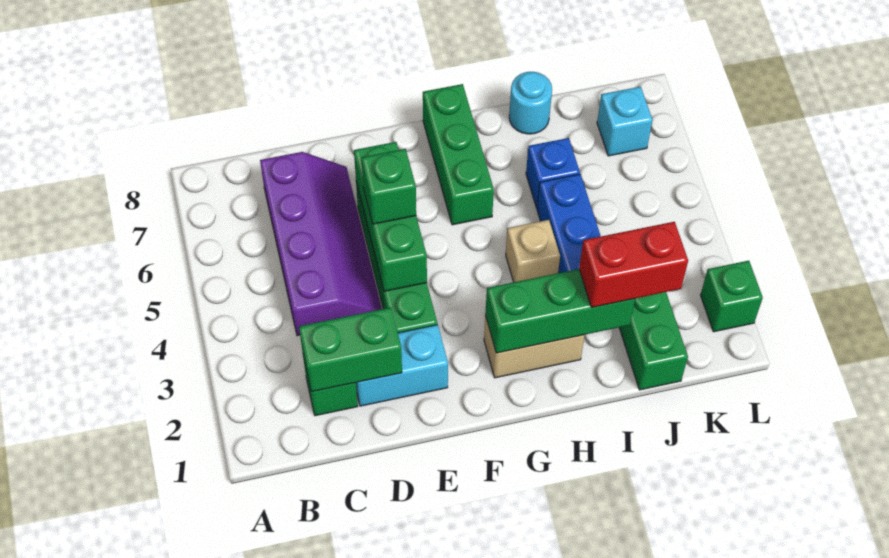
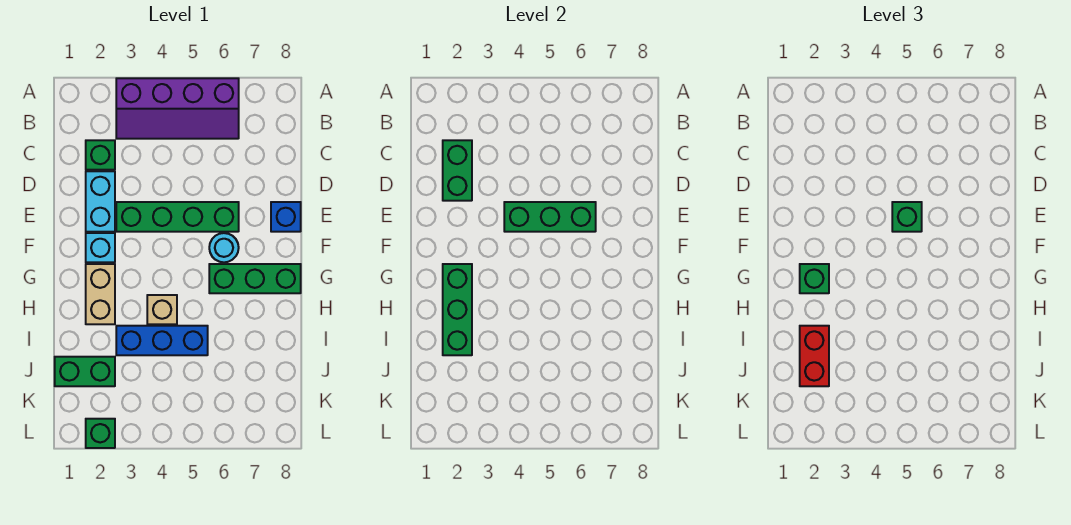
purple slope C4:D7 level 1 top C -> purple slope A3:B6 level 1 top A
none -> green brick G2 level 3
blue brick I6 level 1 -> blue brick E8 level 1
cyan round brick I8 level 1 -> cyan round brick F6 level 1
cyan brick K7 level 1 -> cyan brick F2 level 1

